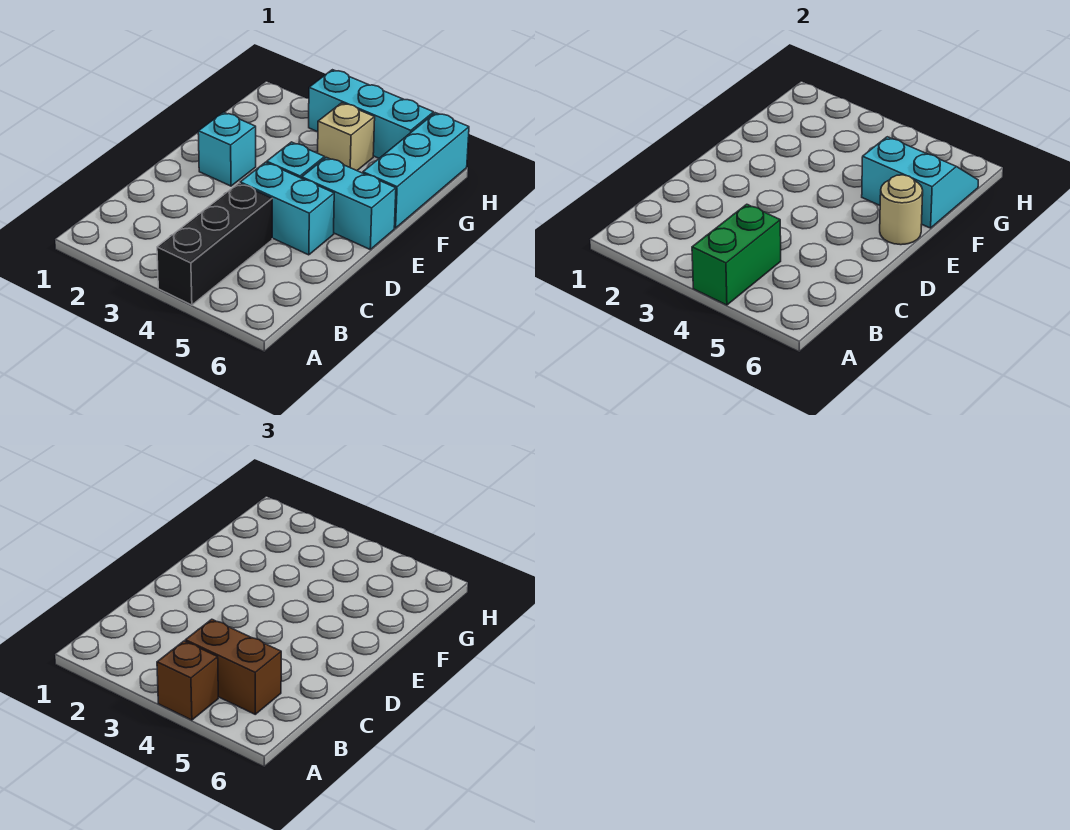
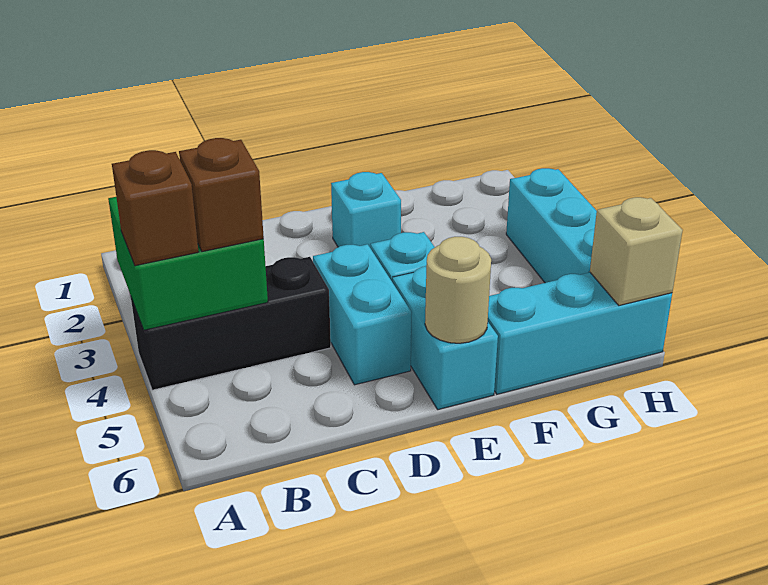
green brick A4:B4 level 2 -> green brick A3:B4 level 2
brown brick B4:B5 level 3 -> brown brick B4 level 3
cyan slope F5:G6 level 2 top F -> none
tan brick G4 level 1 -> tan brick H6 level 2

